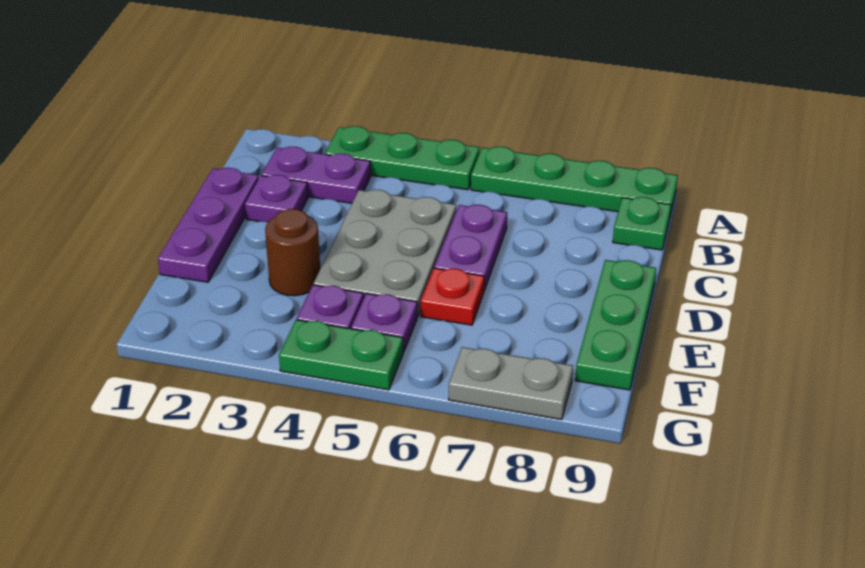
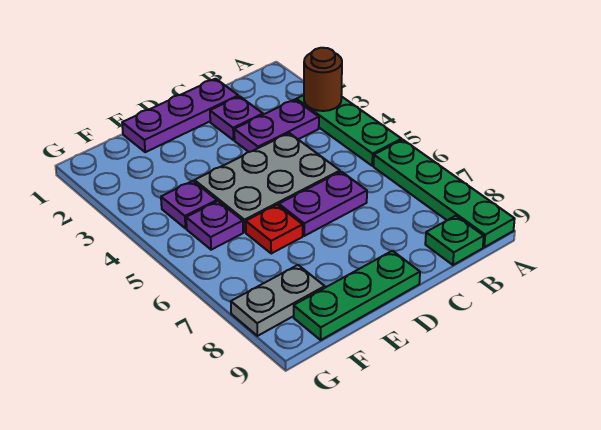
purple plate B2:B3 level 1 -> purple plate B3:C3 level 1
brown round brick E3 level 1 -> brown round brick A3 level 2
green plate G4:G5 level 1 -> none
grey plate G7:G8 level 1 -> grey plate F8:G8 level 1

